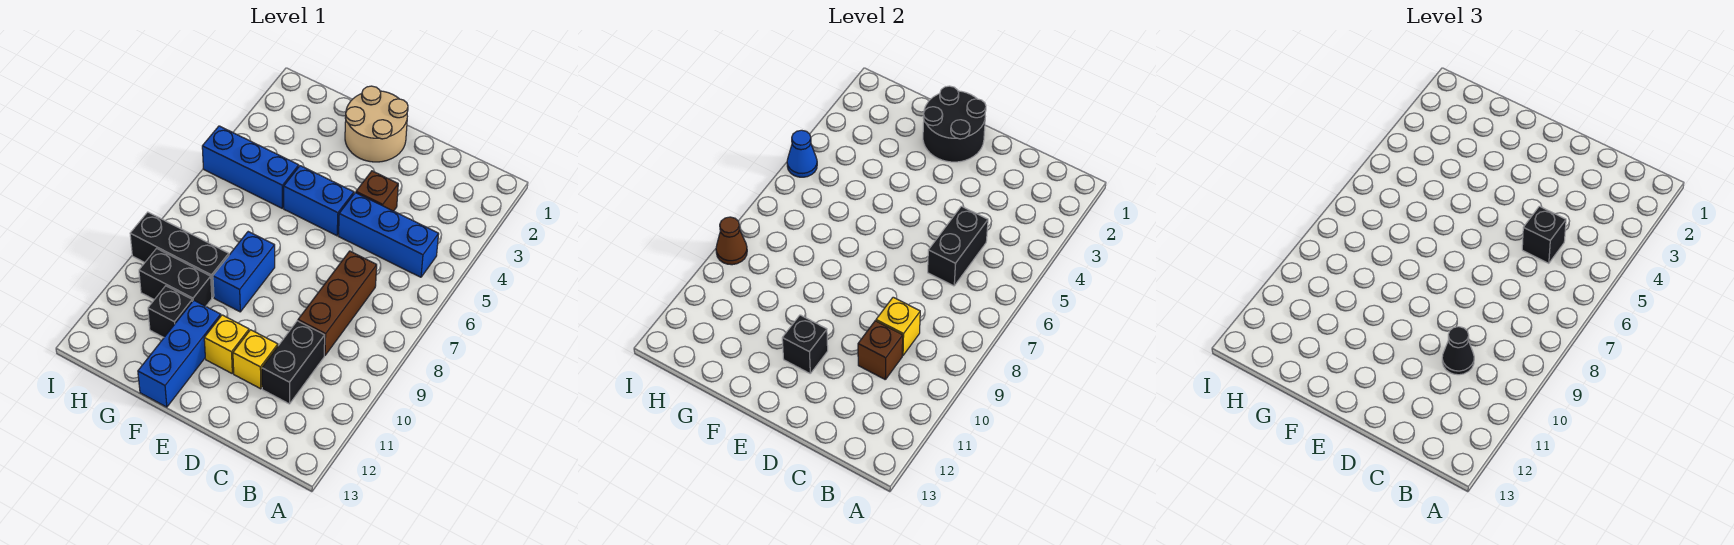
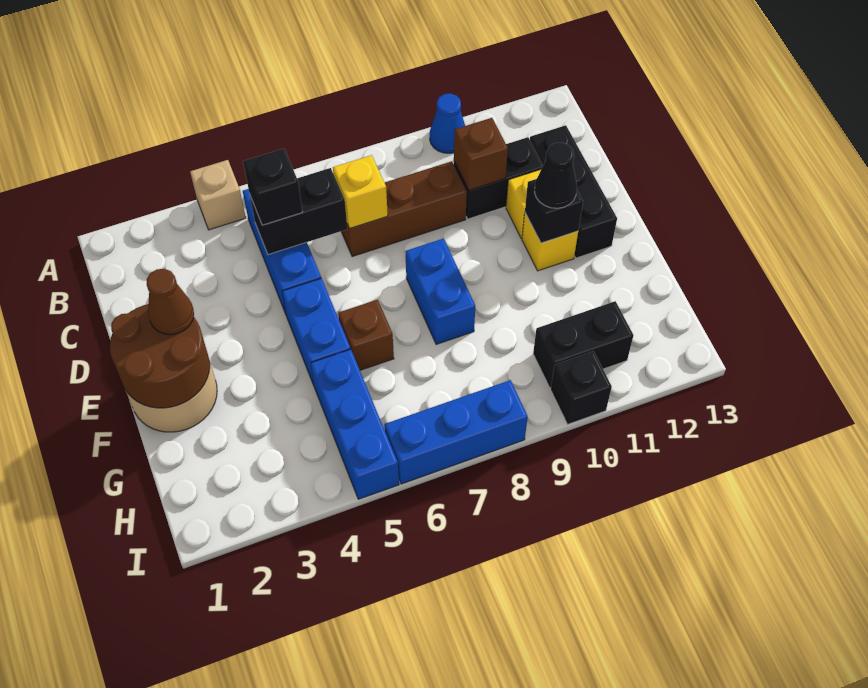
none -> tan brick A4 level 1
yellow brick C9 level 2 -> yellow brick C7 level 2
black cone C10 level 3 -> black cone E11 level 3
brown brick D4 level 1 -> brown brick F6 level 1
black round brick E1:F2 level 2 -> brown round brick E1:F2 level 2
blue brick F8:F9 level 1 -> blue brick E8:F8 level 1
blue brick F11:F13 level 1 -> blue brick I6:I8 level 1
black brick G9:I9 level 1 -> black brick C12:E12 level 1
black brick G10:H10 level 1 -> black brick H10:H11 level 1
black brick G11 level 1 -> black brick I10 level 1
blue cone I5 level 2 -> blue cone A10 level 1
brown cone I9 level 2 -> brown cone E2 level 3

